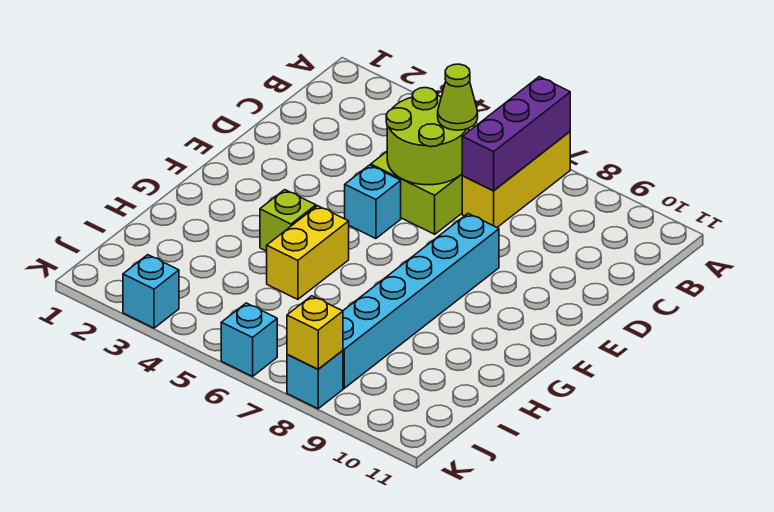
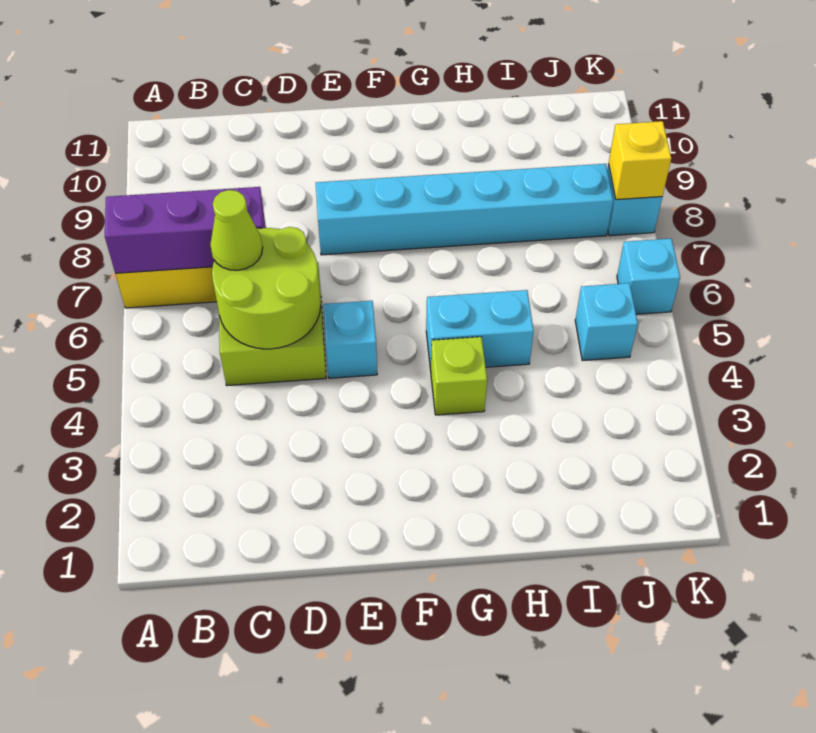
yellow brick G5:H5 level 1 -> cyan brick G5:H5 level 1
cyan brick K3 level 1 -> cyan brick J5 level 1

